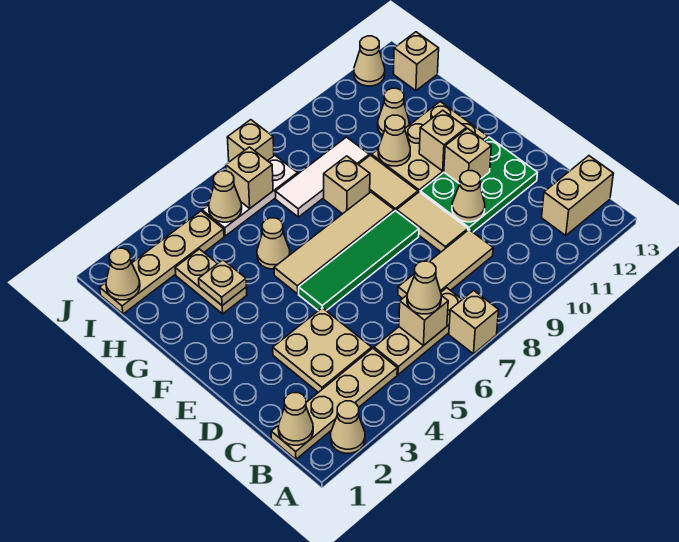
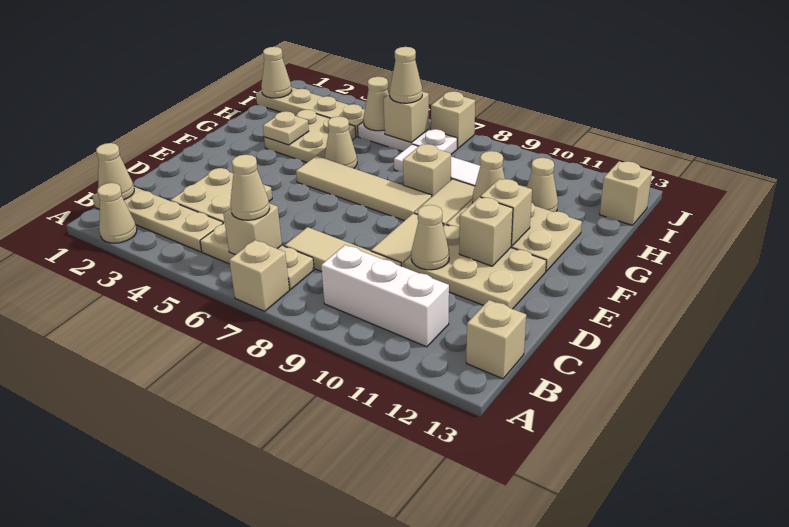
none -> white brick B9:B11 level 1
tan brick B12:B13 level 1 -> tan brick B13 level 1
green plate D10:E12 level 1 -> tan plate D10:E12 level 1
green tile E5:E8 level 1 -> none
tan plate G3:H3 level 1 -> tan plate G3:H4 level 1
tan cone J12 level 1 -> tan cone I6 level 3

